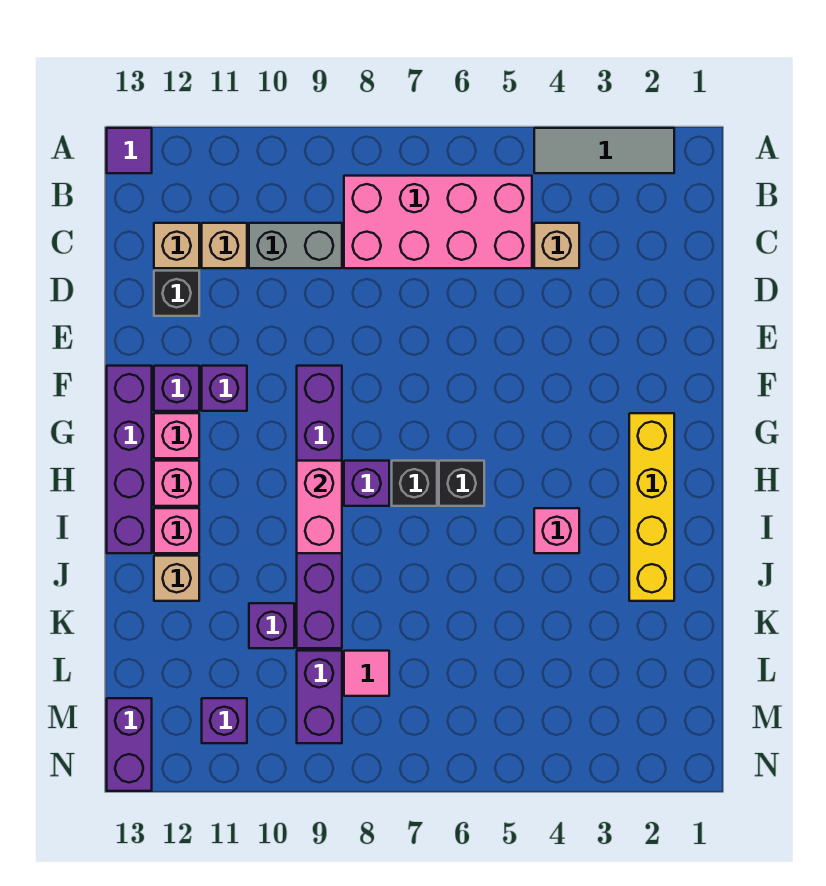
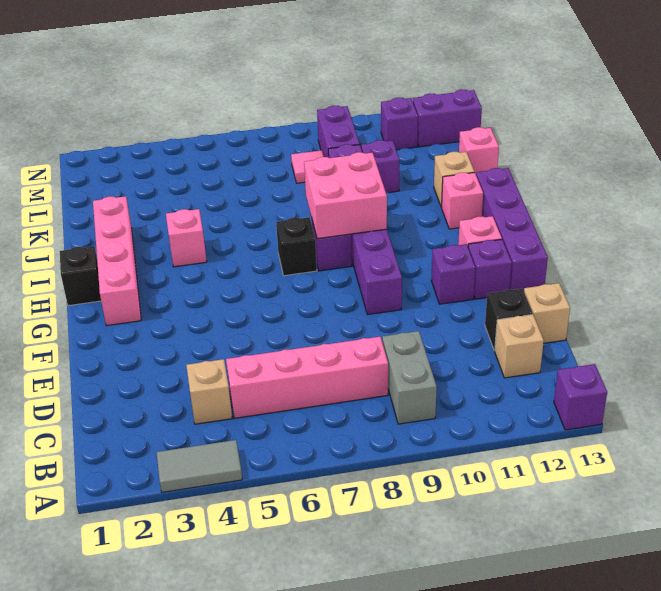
grey tile A2:A4 level 1 -> grey tile A3:A4 level 1
purple tile A13 level 1 -> purple brick A13 level 1
pink brick B5:C8 level 1 -> pink brick C5:C8 level 1
grey brick C9:C10 level 1 -> grey brick B9:C9 level 1
tan brick C11 level 1 -> tan brick D13 level 1
yellow brick G2:J2 level 1 -> pink brick G2:J2 level 1
black brick H6 level 1 -> black brick H1 level 1
pink brick H9:I9 level 2 -> pink brick H8:I9 level 2
pink brick H12 level 1 -> pink brick K13 level 1
purple brick M13:N13 level 1 -> purple brick M12:M13 level 1

